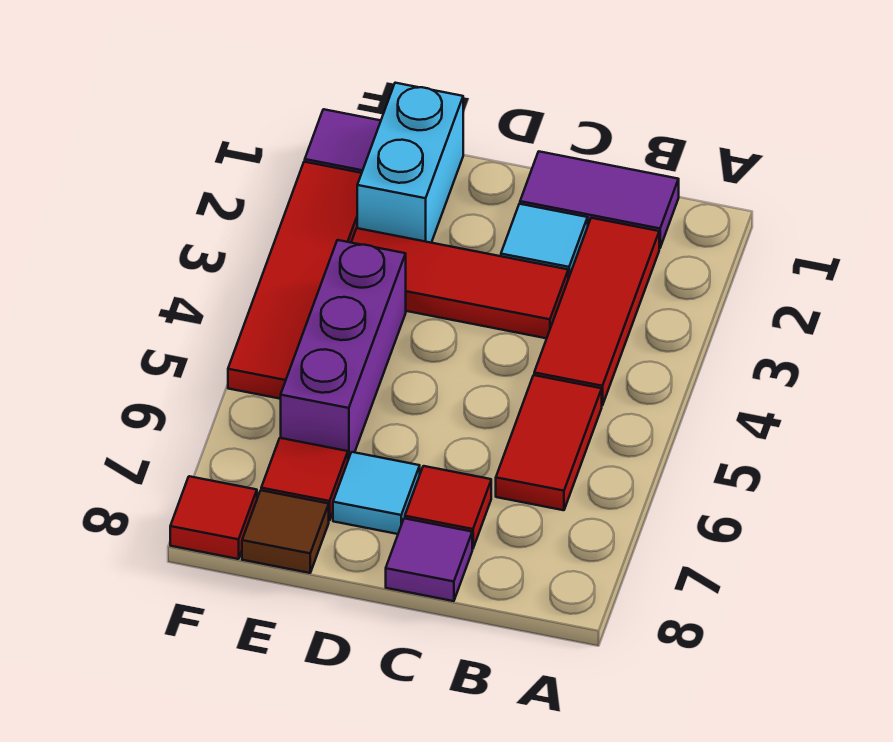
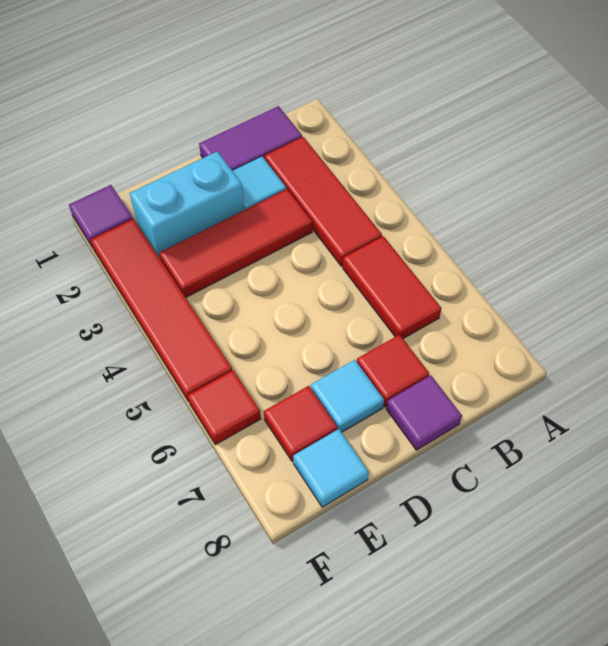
cyan brick E1:E2 level 1 -> cyan brick D2:E2 level 1
purple brick E4:E6 level 1 -> none
brown tile E8 level 1 -> cyan tile E8 level 1
red tile F8 level 1 -> red tile F6 level 1

